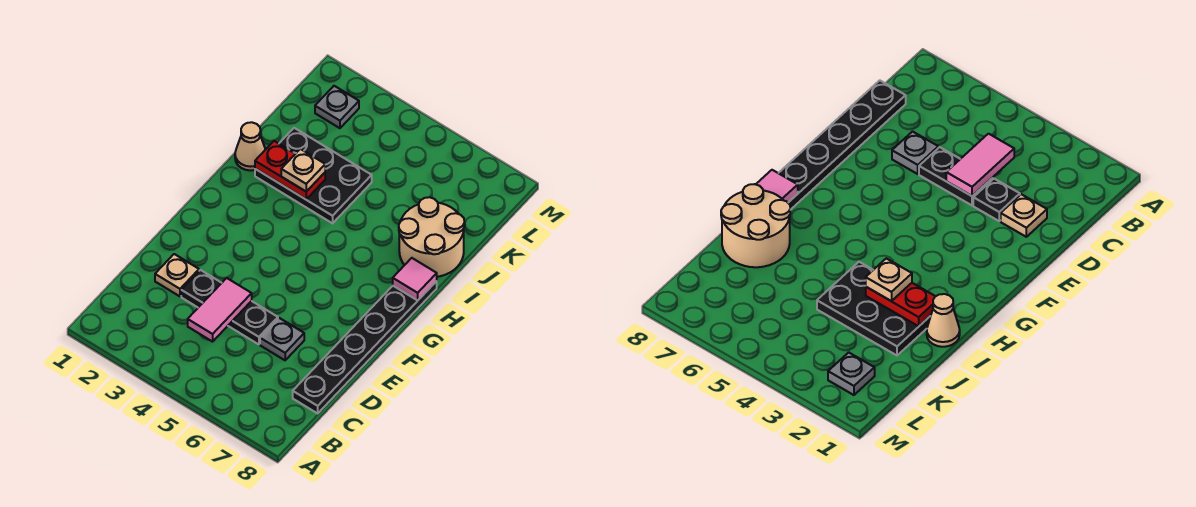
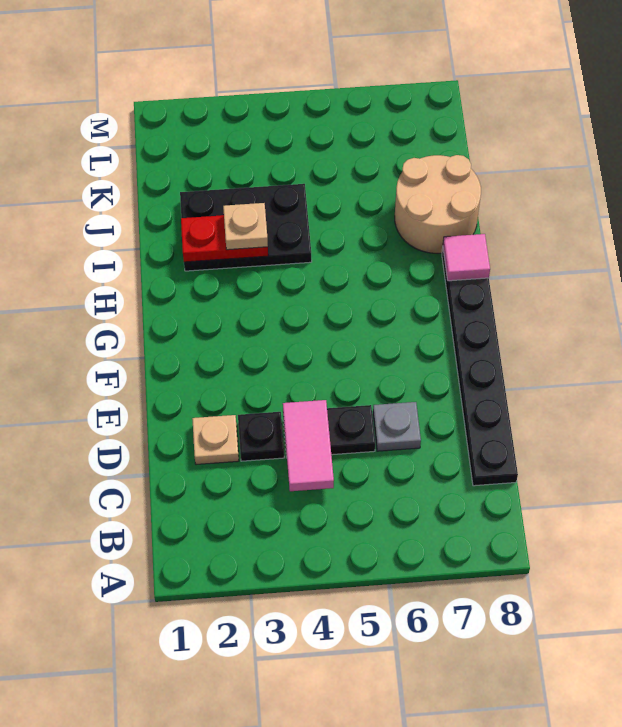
tan cone I1 level 1 -> none
grey plate L2 level 1 -> none

